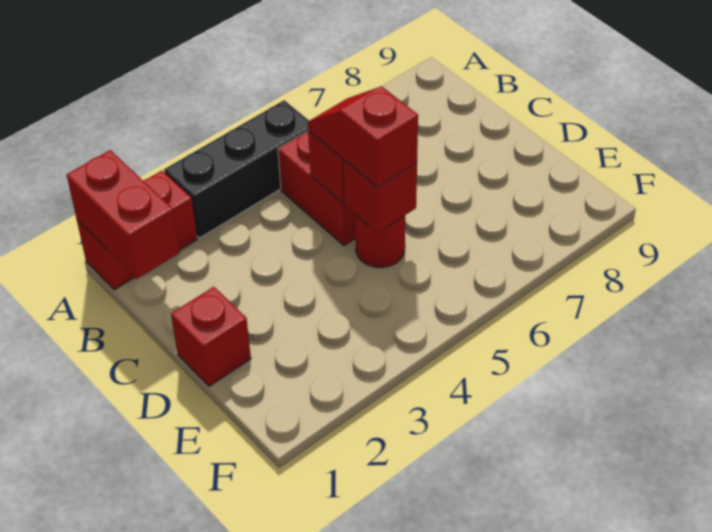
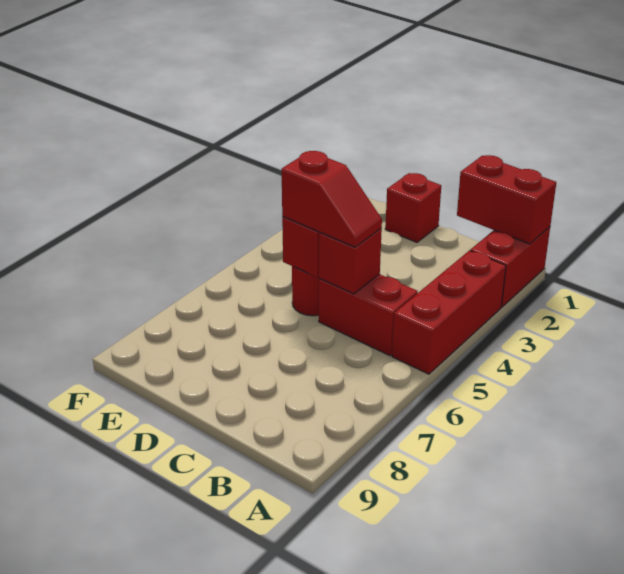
black brick A3:A5 level 1 -> red brick A3:A5 level 1

